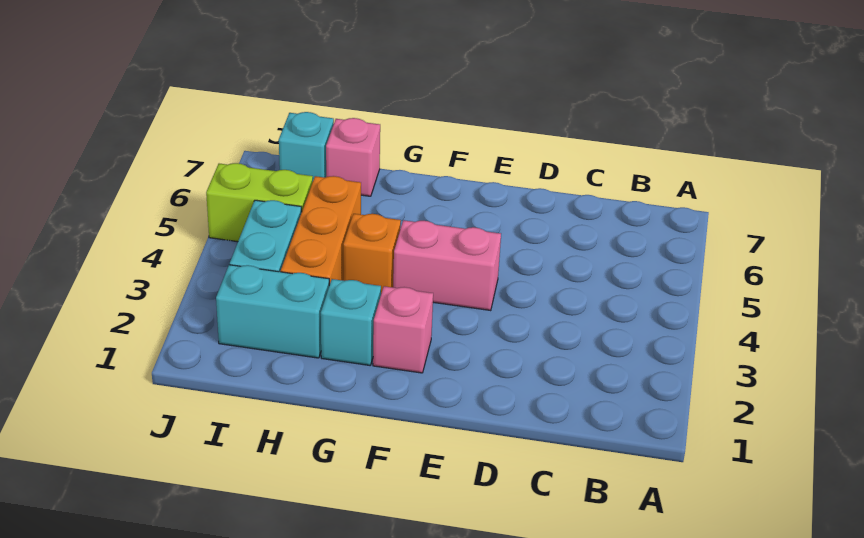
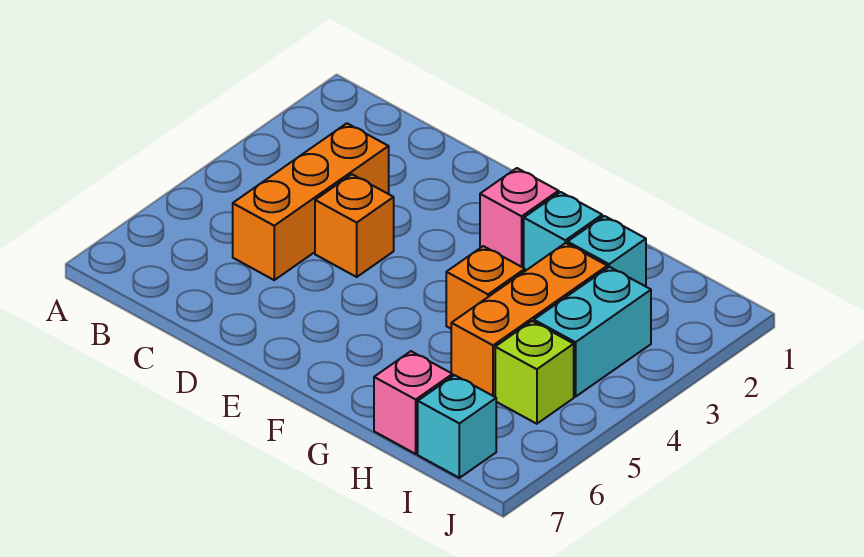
none -> orange brick C3:C5 level 1
none -> orange brick D4 level 1
pink brick E4:F4 level 1 -> none
cyan brick H2:I2 level 1 -> cyan brick H2 level 1
lime brick I5:J5 level 1 -> lime brick I5 level 1

